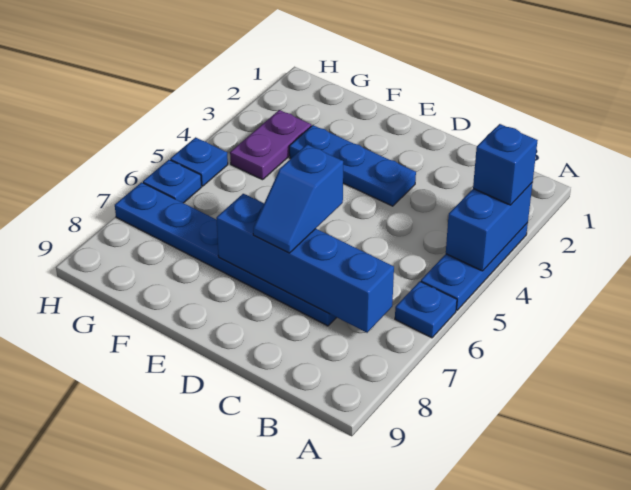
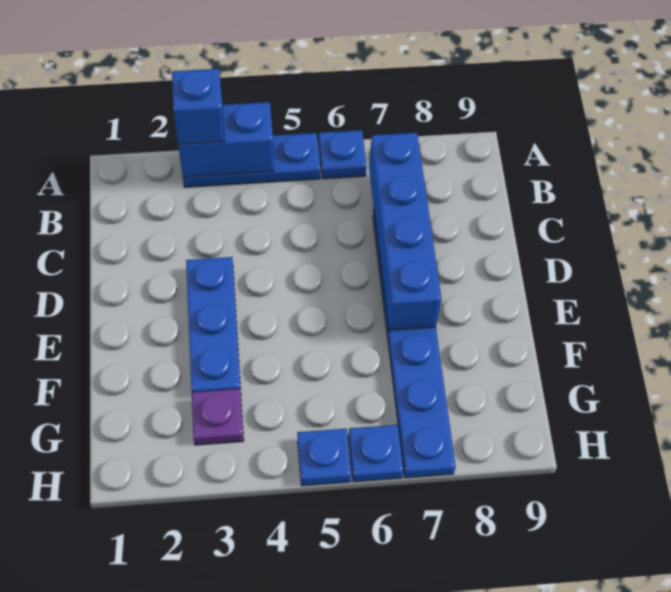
blue slope D6:D7 level 3 top 6 -> none
purple plate G3:G4 level 1 -> purple plate G3 level 1

